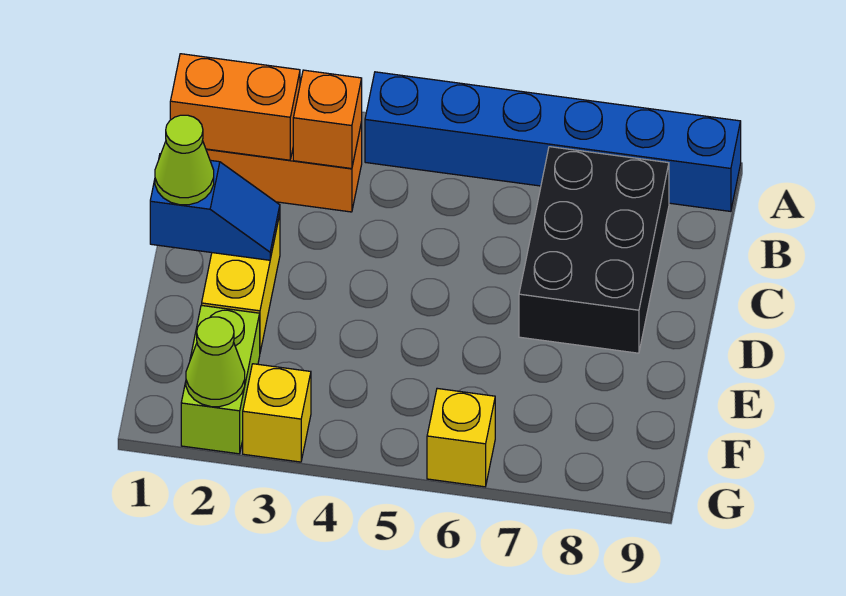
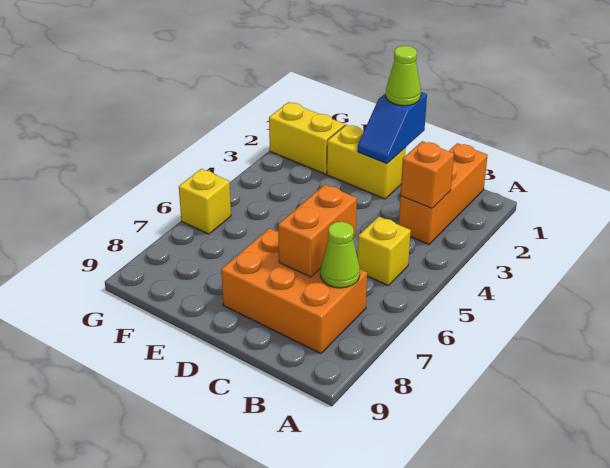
blue brick A4:A9 level 1 -> none
orange brick B1:B2 level 2 -> orange brick C6:C7 level 2
black brick B7:D8 level 1 -> orange brick B7:D8 level 1
lime brick F2:G2 level 1 -> yellow brick F2:G2 level 1
lime cone G2 level 2 -> lime cone B7 level 2
yellow brick G3 level 1 -> yellow brick B5 level 1

